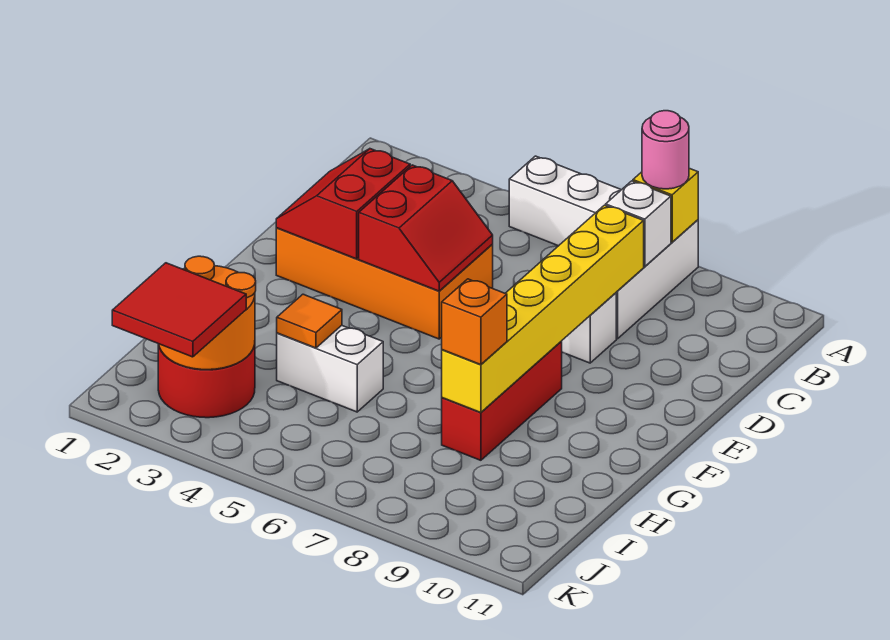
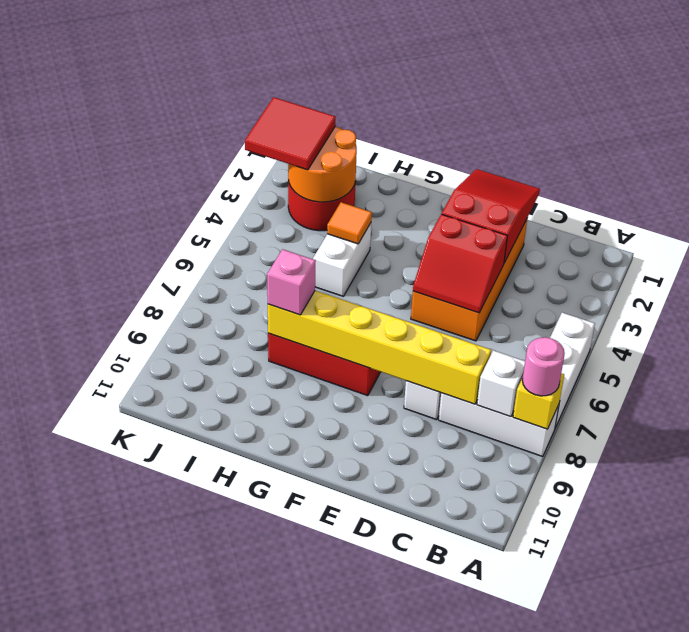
red slope D2:E3 level 2 top 3 -> red slope D1:E3 level 2 top 3
orange brick H8 level 3 -> pink brick H8 level 3

